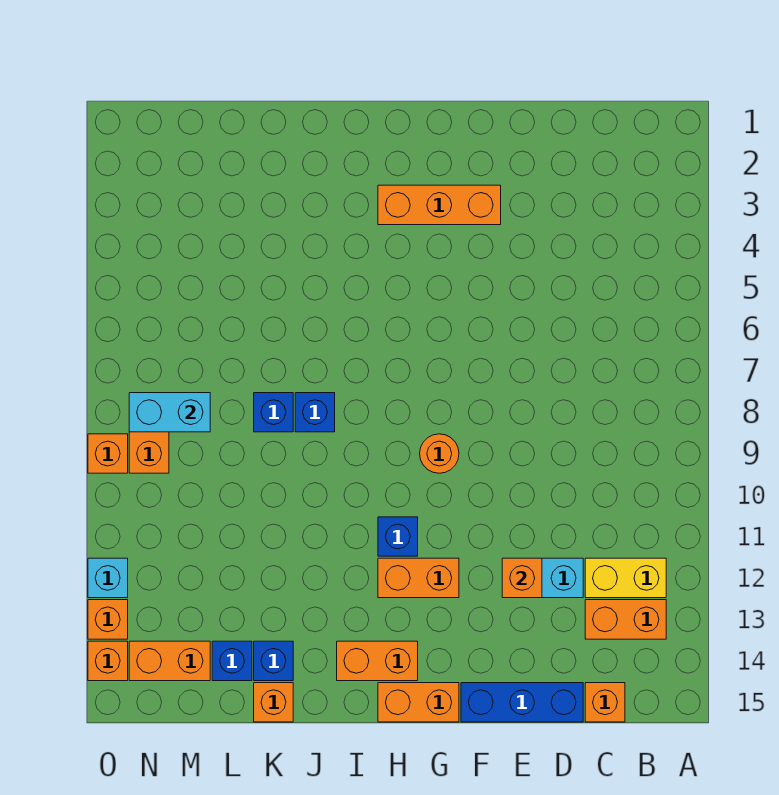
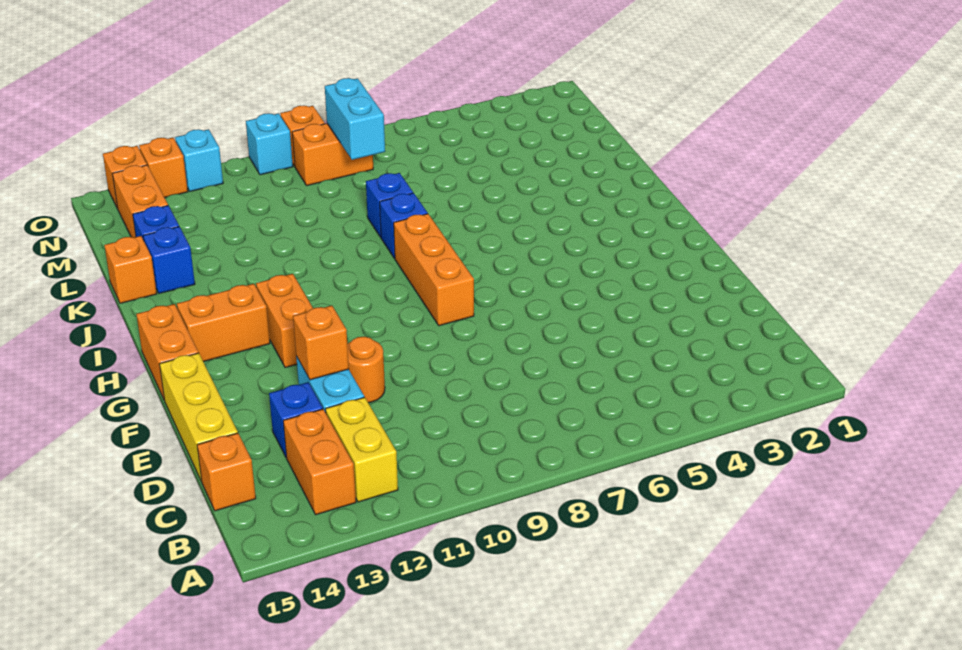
blue brick D15:F15 level 1 -> yellow brick D15:F15 level 1
orange brick F3:H3 level 1 -> orange brick G8:I8 level 1
orange round brick G9 level 1 -> orange round brick E11 level 1
blue brick H11 level 1 -> blue brick D13 level 1
orange brick H14:I14 level 1 -> orange brick H13:H14 level 1
none -> cyan brick O10 level 1

